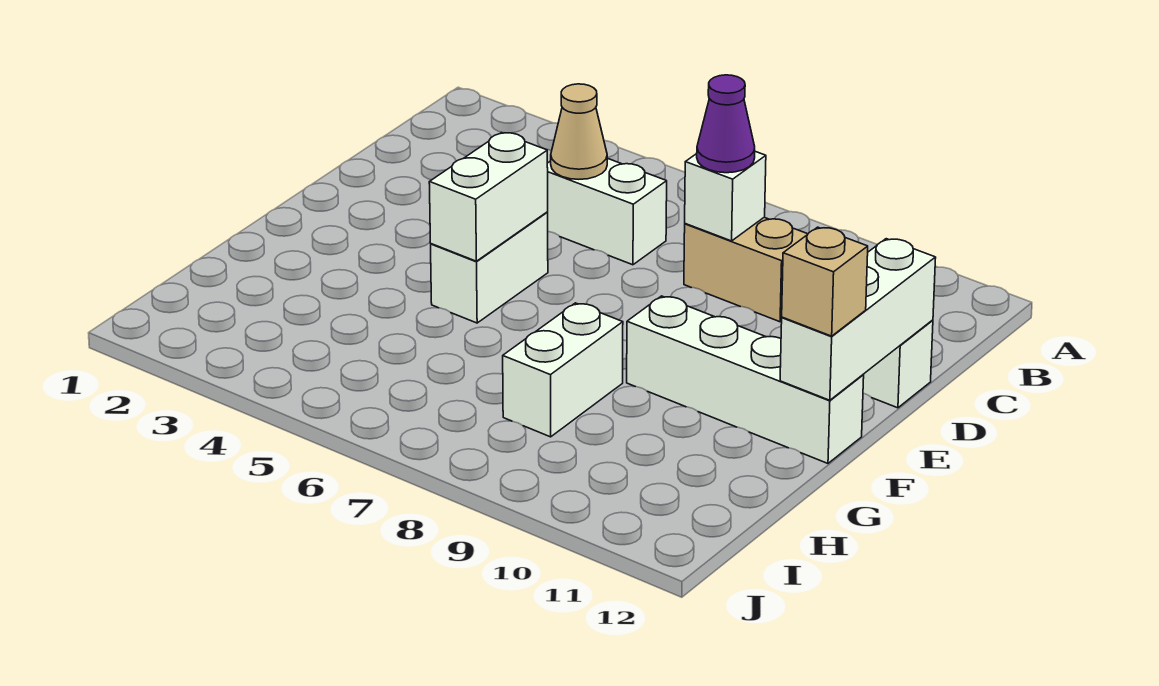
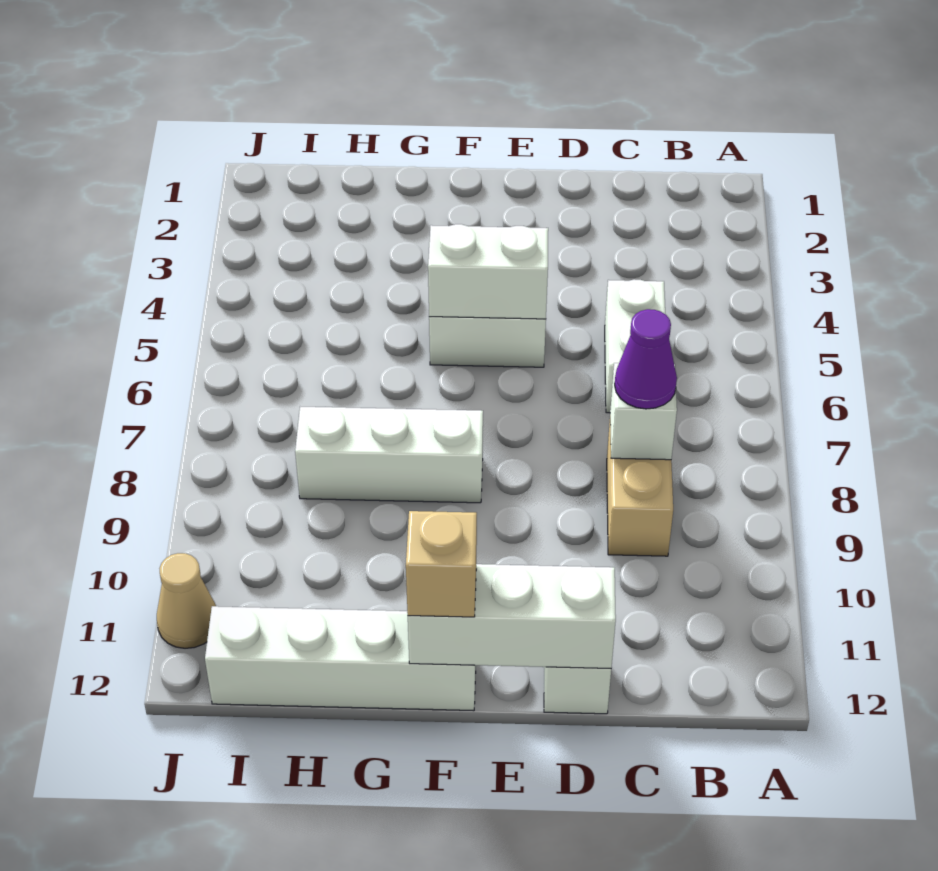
tan cone C5 level 2 -> tan cone J11 level 1
white brick F9:F12 level 1 -> white brick F12:I12 level 1
white brick G8:H8 level 1 -> white brick F8:H8 level 1

